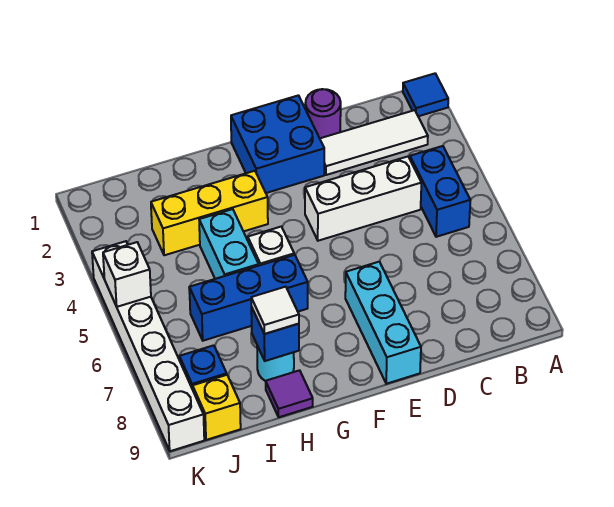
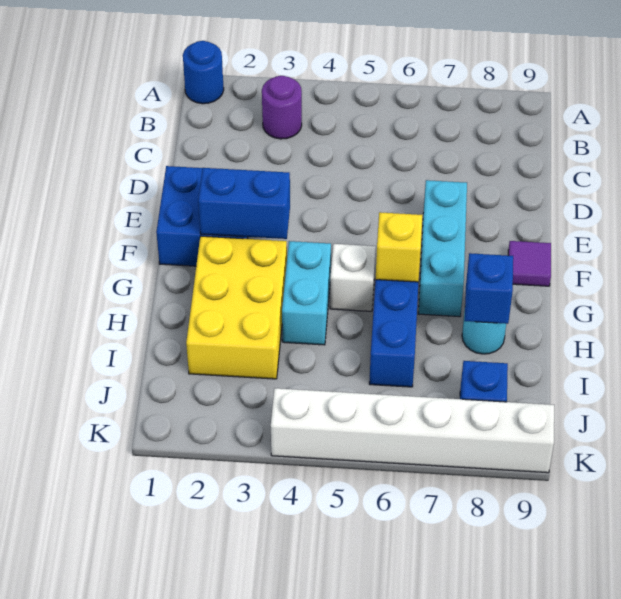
blue tile A1 level 1 -> blue round brick A1 level 1
white tile B2:D2 level 1 -> none
blue brick B4:B5 level 1 -> blue brick F2:F3 level 2
white brick C4:E4 level 1 -> none
purple round brick D1 level 1 -> purple round brick B3 level 1
cyan brick E7:E9 level 1 -> cyan brick E7:G7 level 1
yellow brick G3:I3 level 1 -> yellow brick G2:I3 level 1
cyan brick H4:H5 level 1 -> cyan brick G4:H4 level 1
white tile H8 level 3 -> none
purple tile H9 level 1 -> purple tile F9 level 1
yellow brick J9 level 1 -> yellow brick G6 level 2
white brick K5 level 2 -> none

